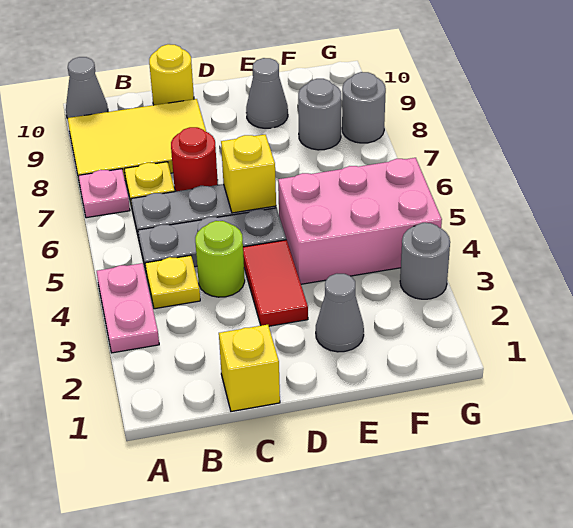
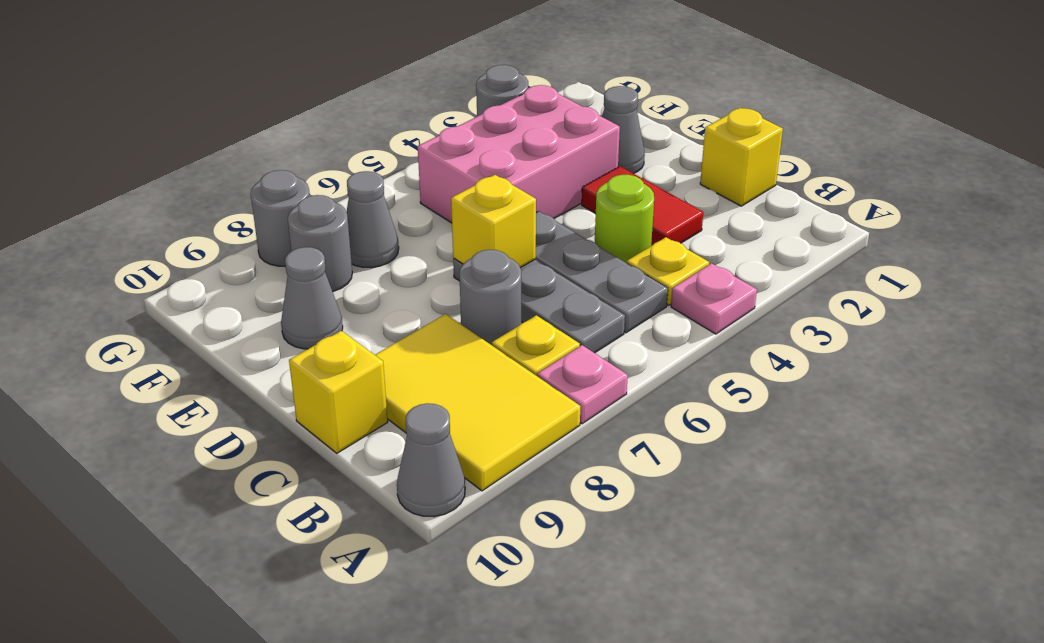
pink plate A3:A4 level 1 -> pink plate A4 level 1
red round brick C7 level 1 -> grey round brick C7 level 1
yellow round brick C10 level 1 -> yellow brick C10 level 1
red tile D3:D4 level 1 -> red tile C3:D3 level 1
pink brick E4:G5 level 1 -> pink brick E3:F5 level 1
none -> grey cone F7 level 1

